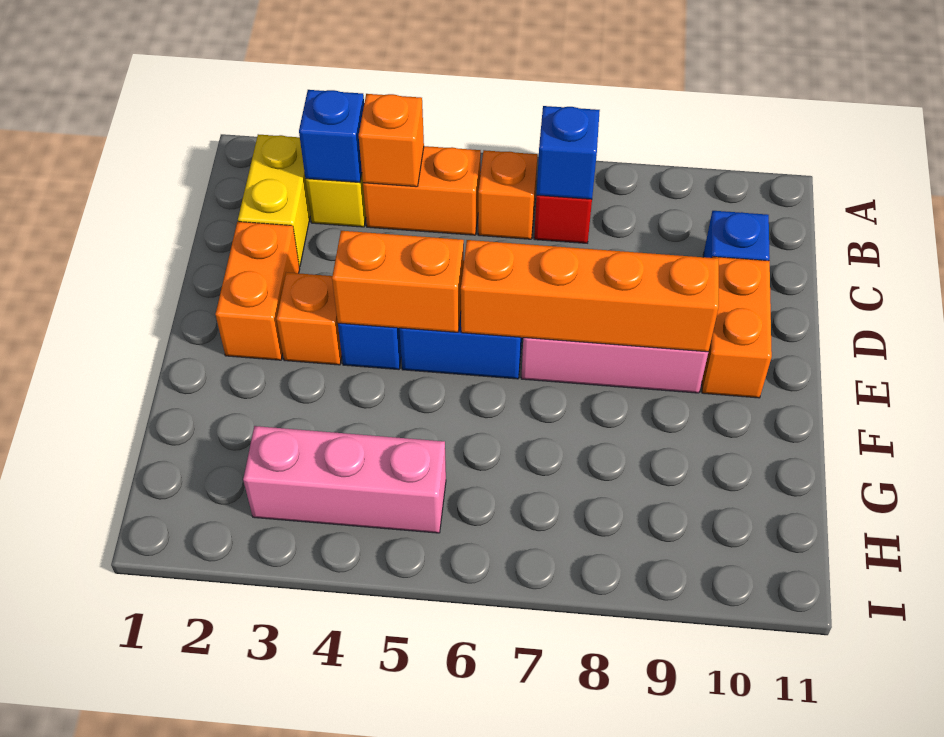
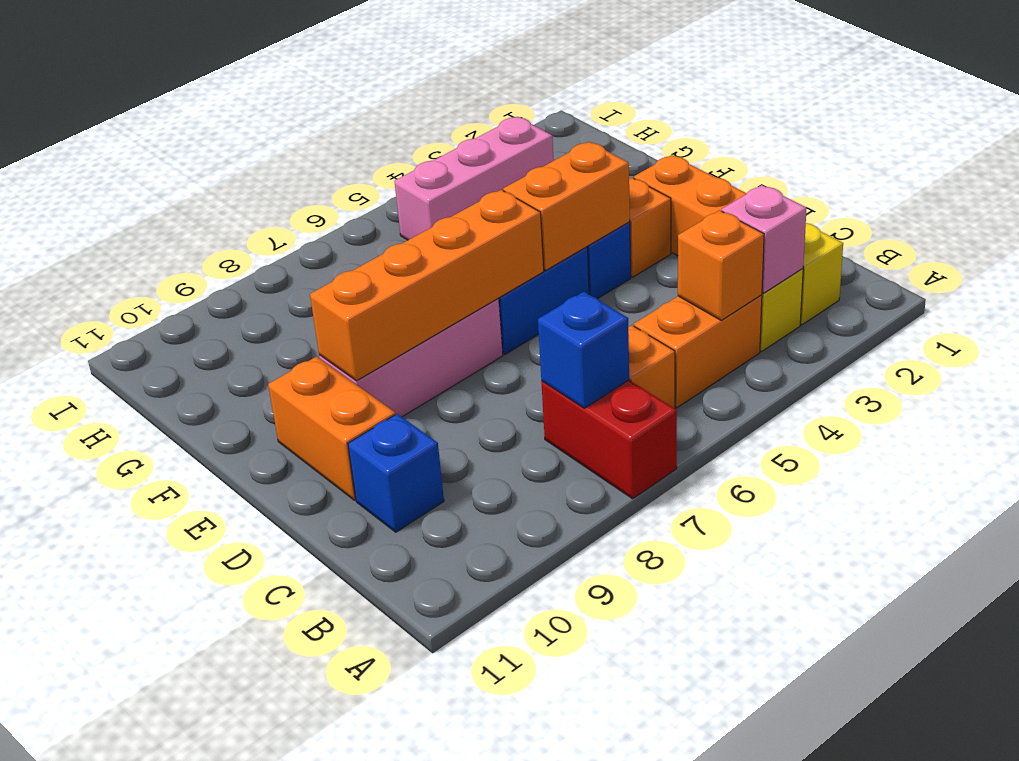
blue brick B3 level 2 -> pink brick B3 level 2

